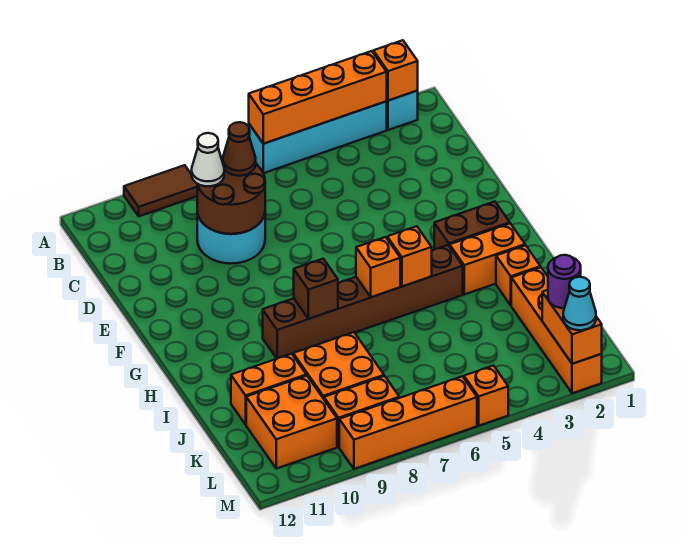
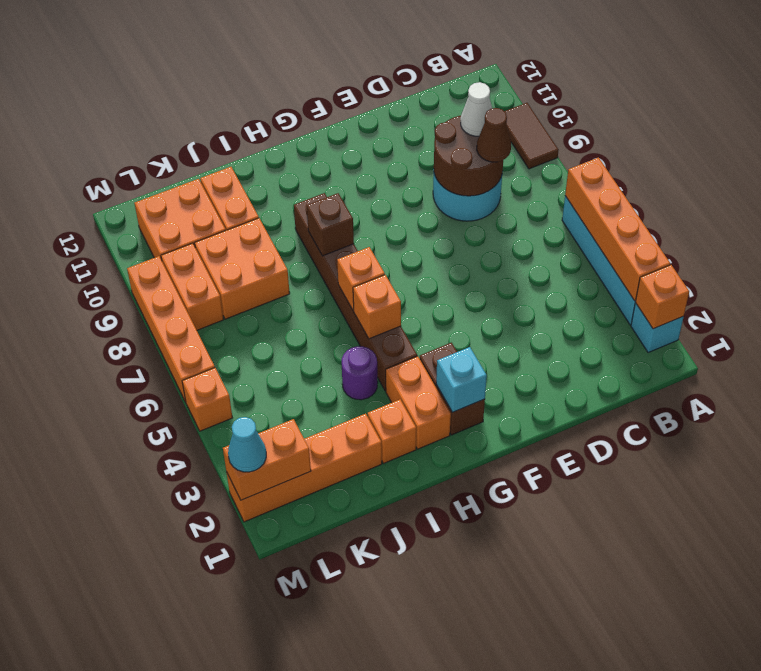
none -> cyan brick G2 level 2
purple round brick L2 level 3 -> purple round brick I4 level 1

